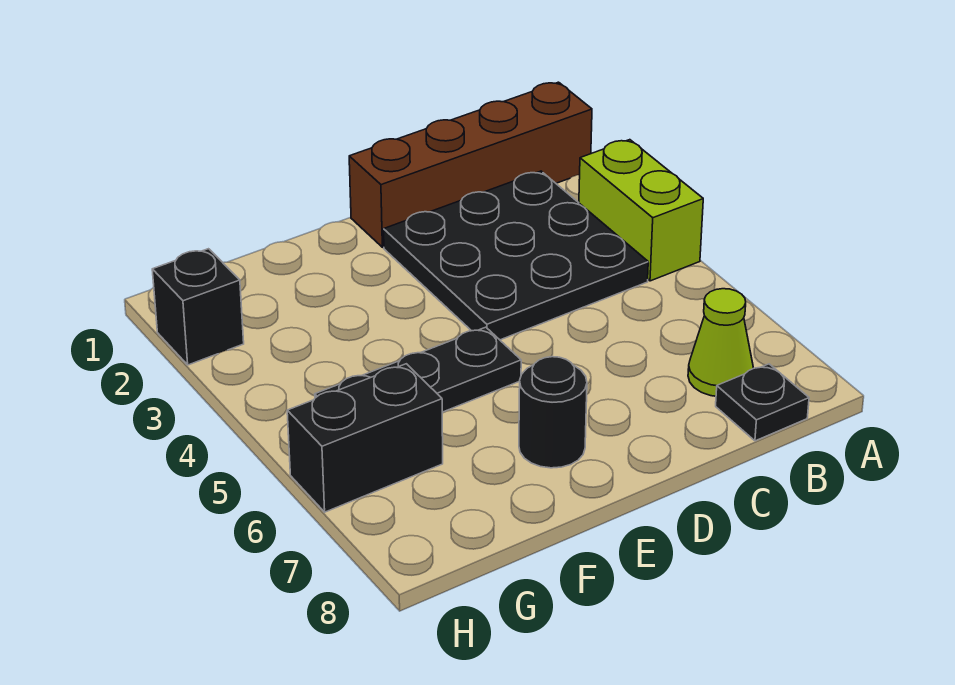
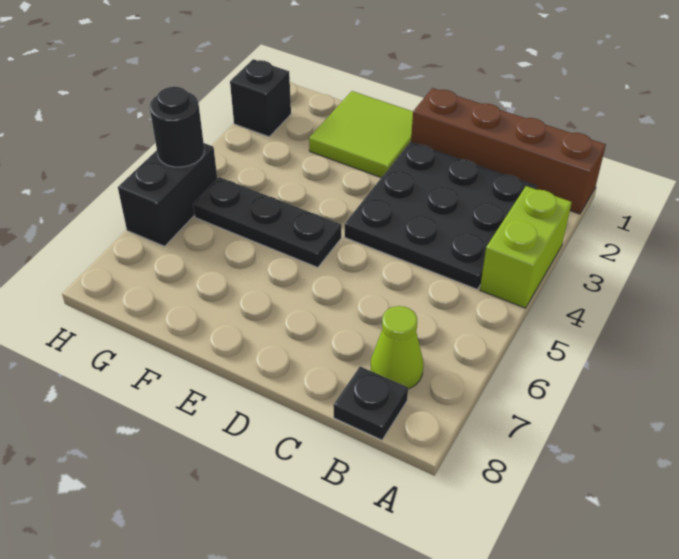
none -> lime tile E1:F2 level 1
black round brick E7 level 1 -> black round brick H5 level 2
black brick G6:H6 level 1 -> black brick H5:H6 level 1

